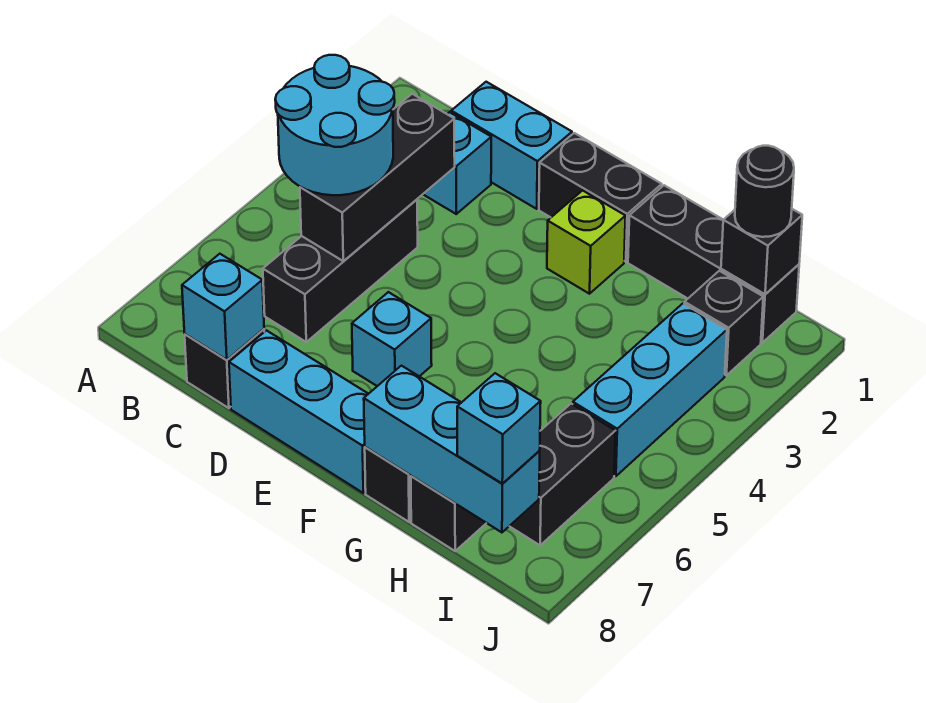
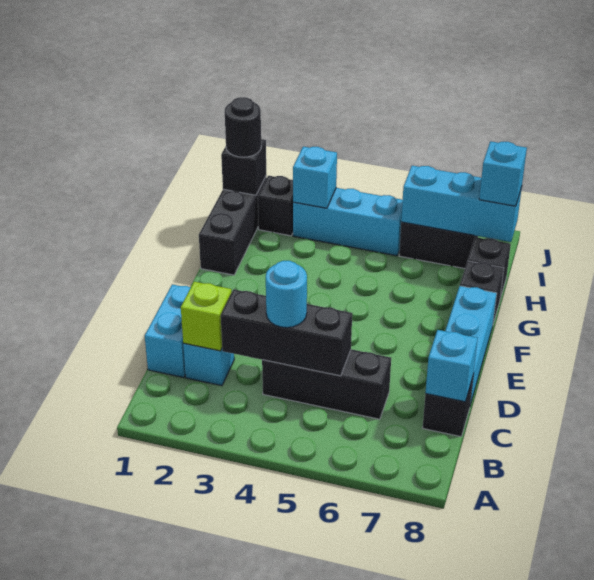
cyan round brick B4:C5 level 3 -> cyan round brick C4 level 3
black brick E1:F1 level 1 -> none
cyan brick E6 level 1 -> cyan brick I3 level 2
lime brick F2 level 1 -> lime brick C2 level 2
cyan brick G8:I8 level 2 -> cyan brick I6:I8 level 2

